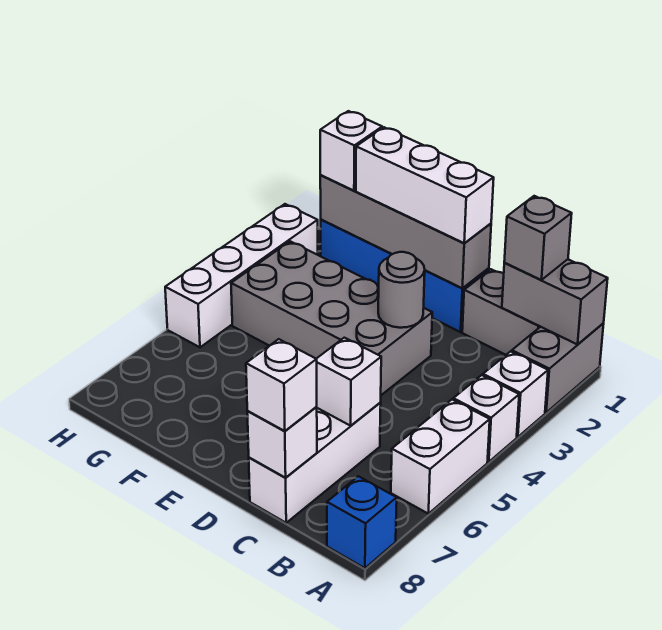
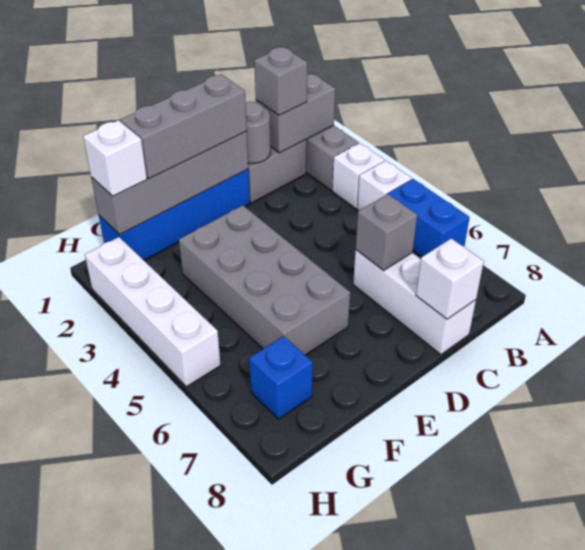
white brick A5:A6 level 1 -> blue brick A5:A6 level 1
blue brick A8 level 1 -> blue brick G7 level 1
white brick C6 level 2 -> grey brick C6 level 2
white brick C8 level 3 -> none
white brick D1:F1 level 3 -> grey brick D1:F1 level 3
grey brick D3:G4 level 1 -> grey brick E3:F6 level 1
grey round brick D3 level 2 -> grey round brick C1 level 2

